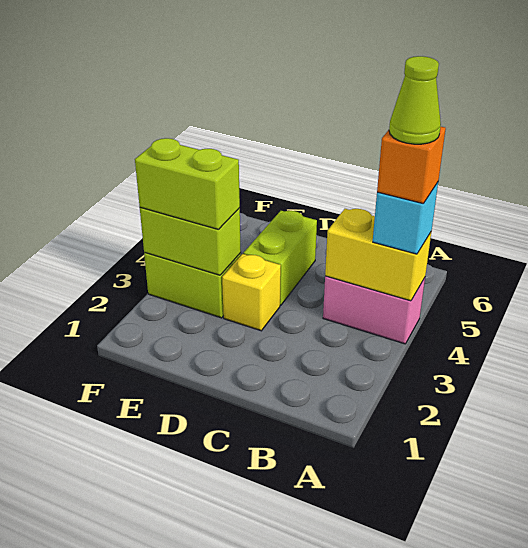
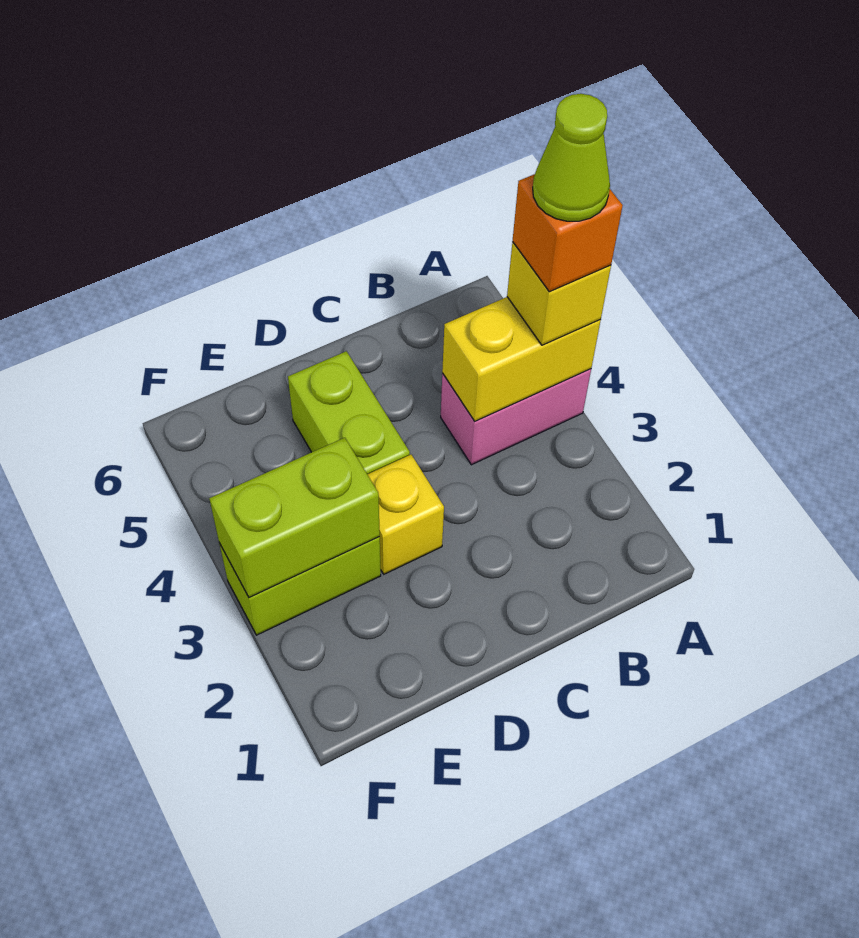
cyan brick A4 level 3 -> yellow brick A4 level 3
lime brick E3:F3 level 3 -> none

